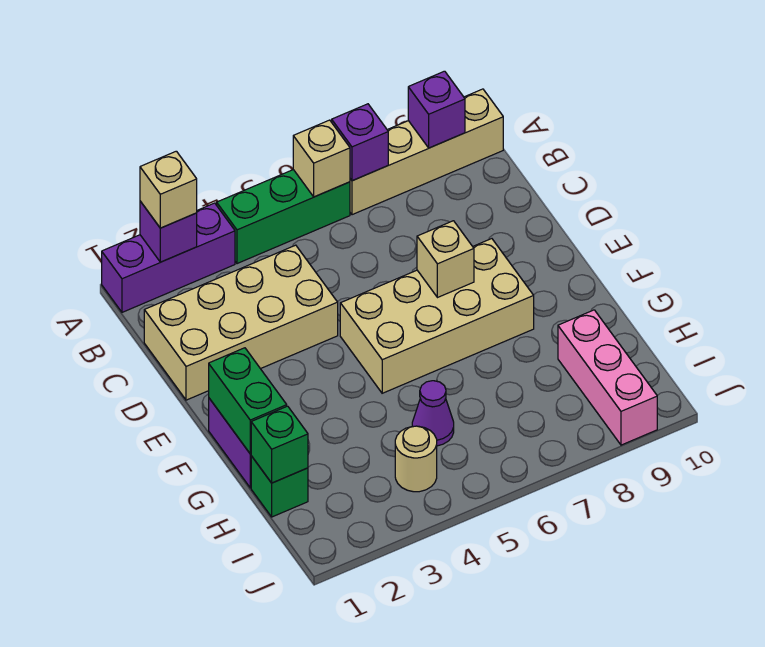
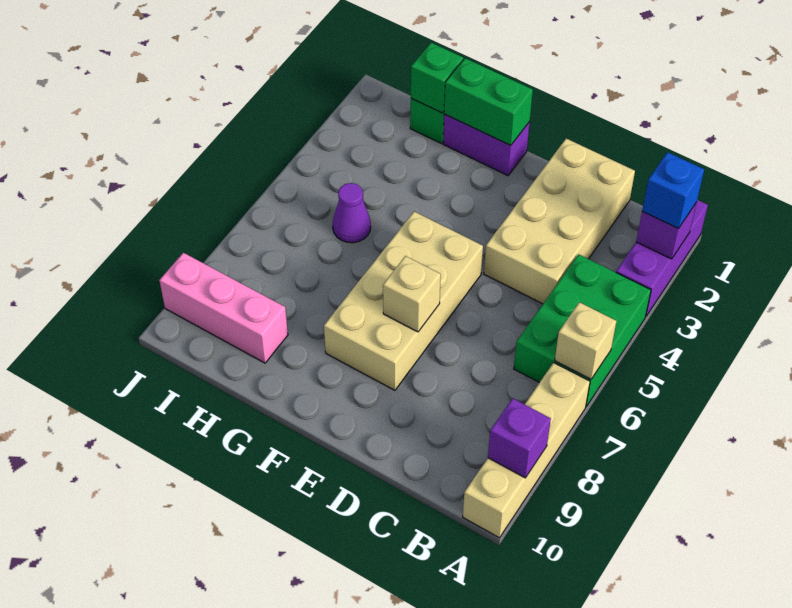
tan brick A2 level 3 -> blue brick A2 level 3
green brick A4:A6 level 1 -> green brick A4:B6 level 1
purple brick A7 level 2 -> none
tan round brick I4 level 1 -> none

